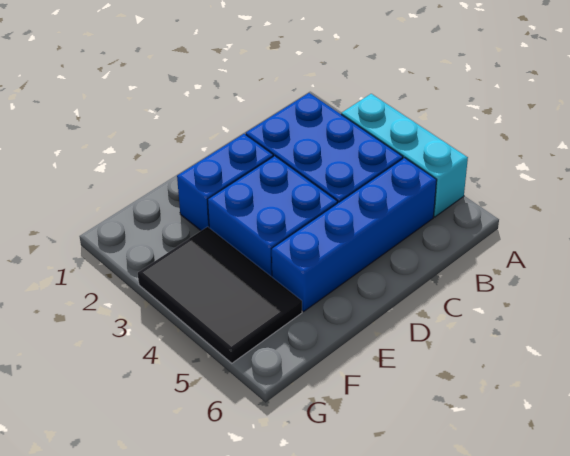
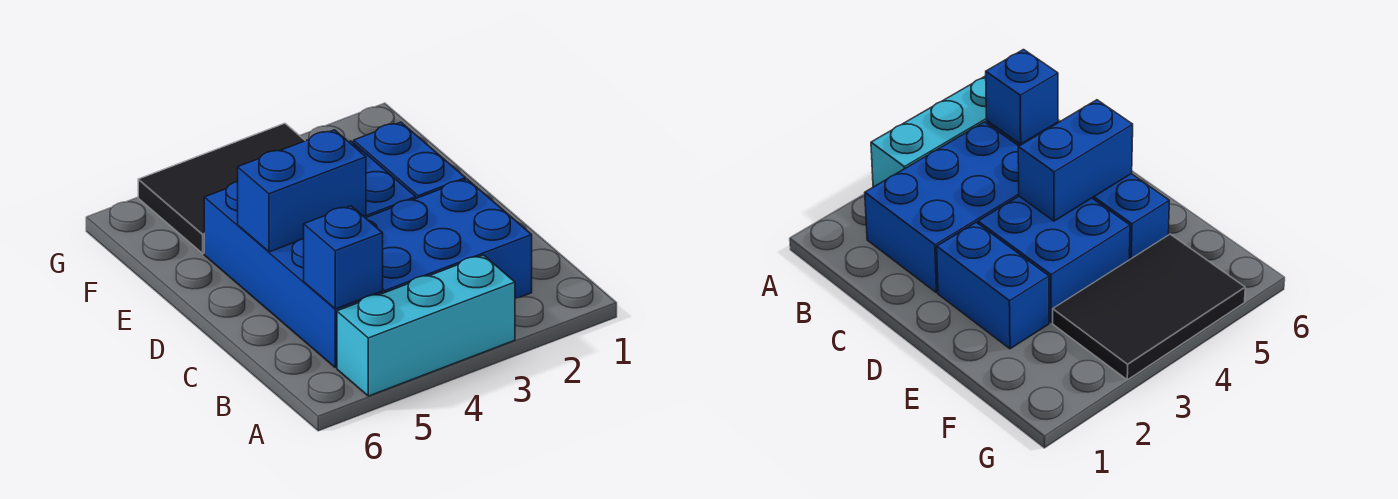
none -> blue brick B5 level 2
none -> blue brick D4:D5 level 2

